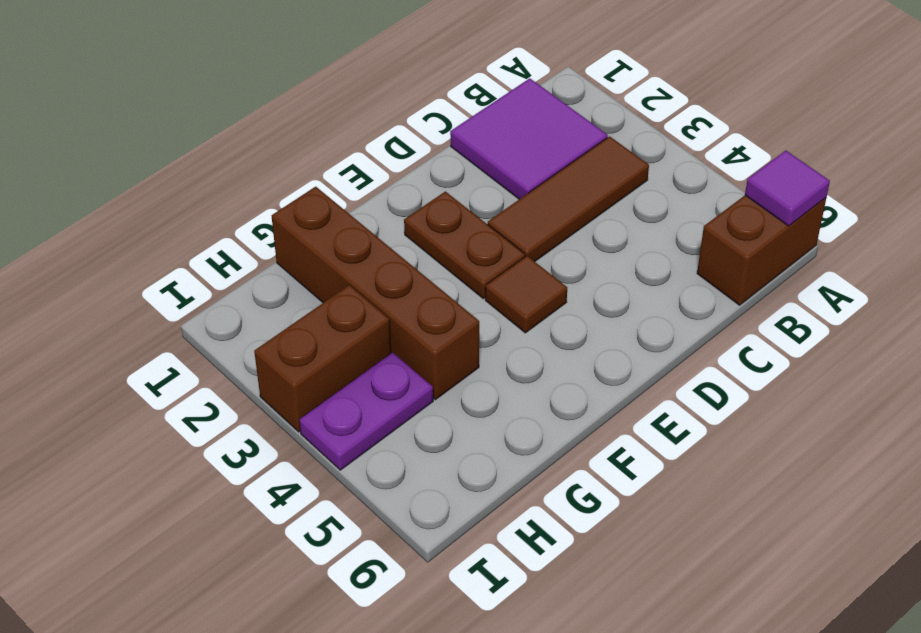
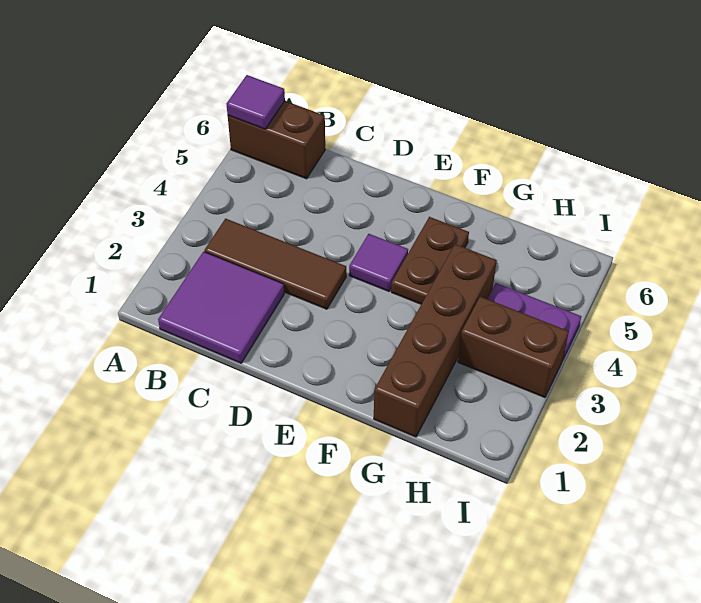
brown plate E2:E3 level 1 -> brown plate F4:F5 level 1
brown tile E4 level 1 -> purple tile E4 level 1

